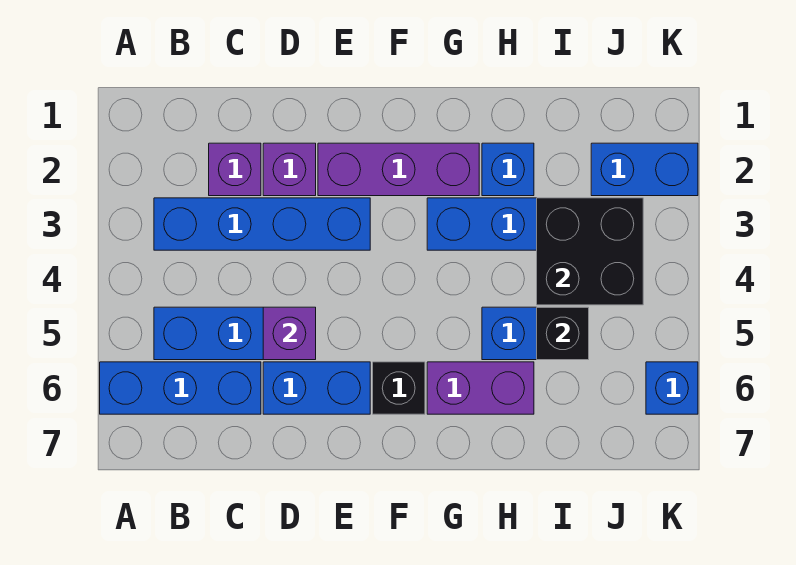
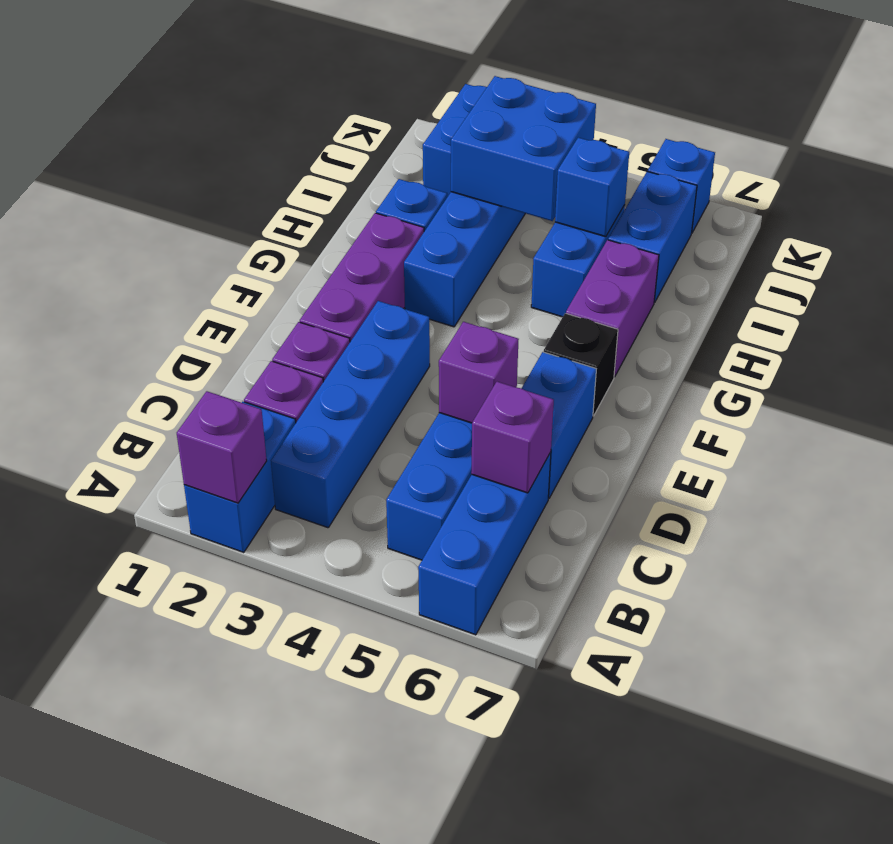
none -> blue brick A2:B2 level 1
none -> purple brick A2 level 2
none -> purple brick C6 level 2
black brick I3:J4 level 2 -> blue brick I3:J4 level 2
black brick I5 level 2 -> blue brick I5 level 2
none -> blue brick I6:J6 level 1

